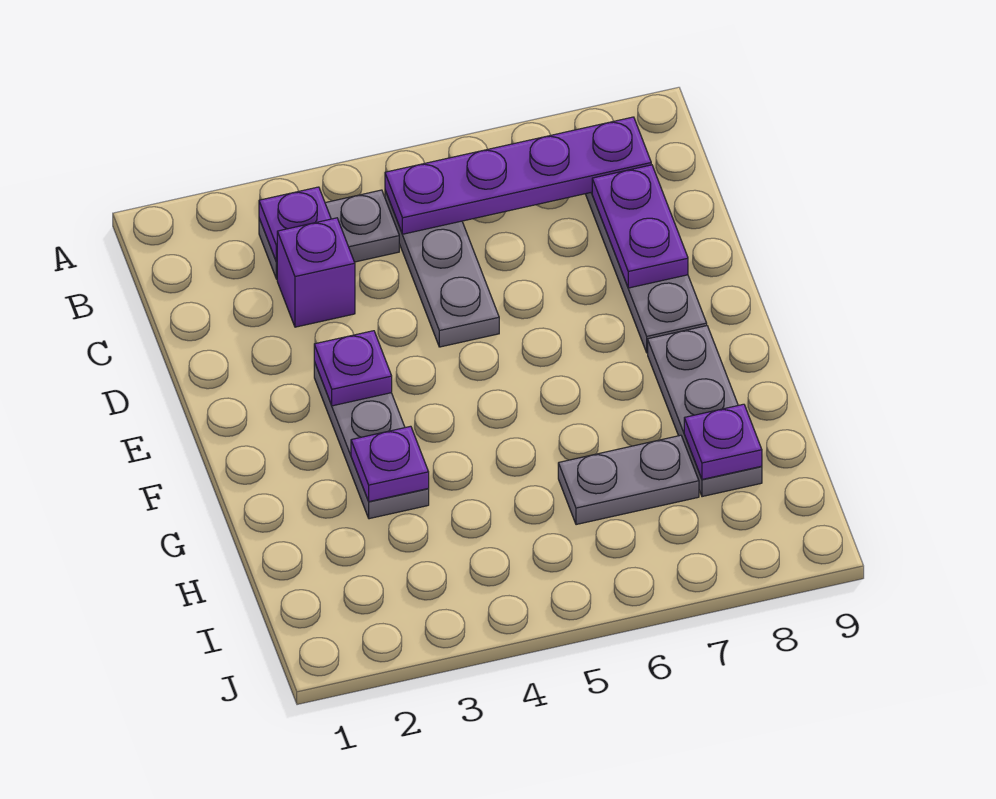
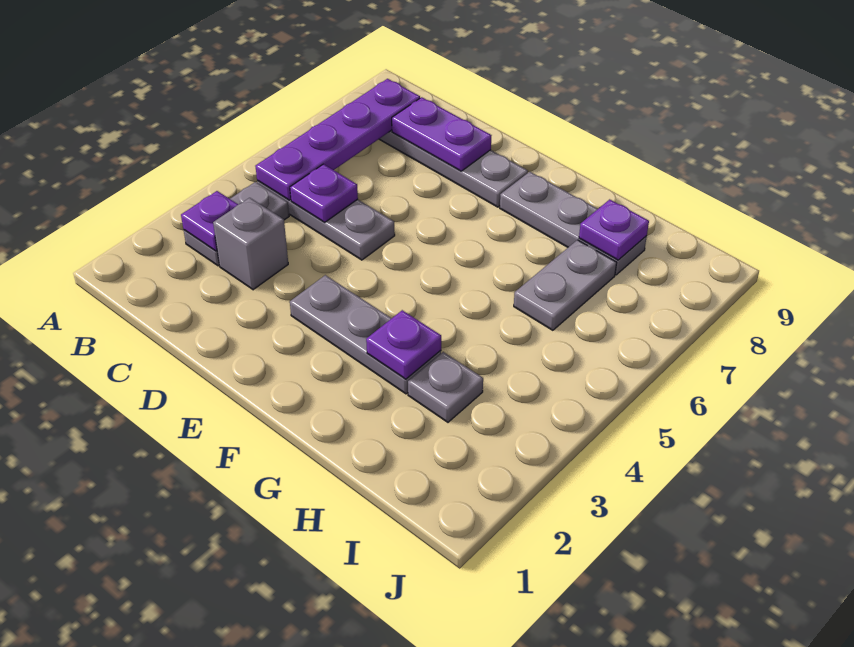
purple brick C3 level 1 -> grey brick C3 level 1
purple plate E3 level 2 -> purple plate C5 level 2
none -> grey plate H3 level 1

